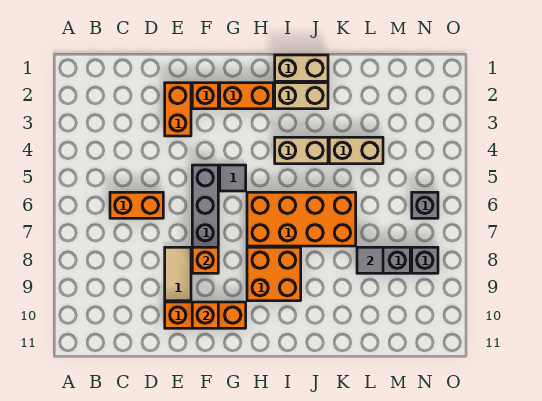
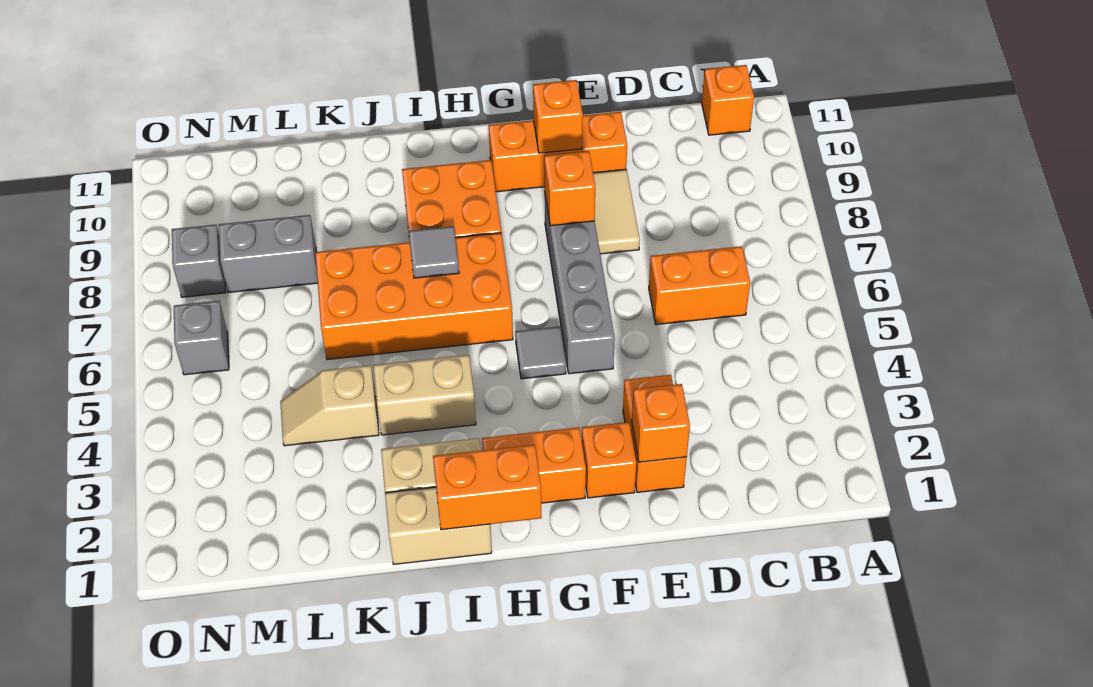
none -> orange brick B11 level 1
none -> orange brick E2 level 2
none -> orange brick H1:I1 level 2
tan brick K4:L4 level 1 -> tan slope K4:L4 level 1 top K
grey tile L8 level 2 -> grey tile I7 level 2

